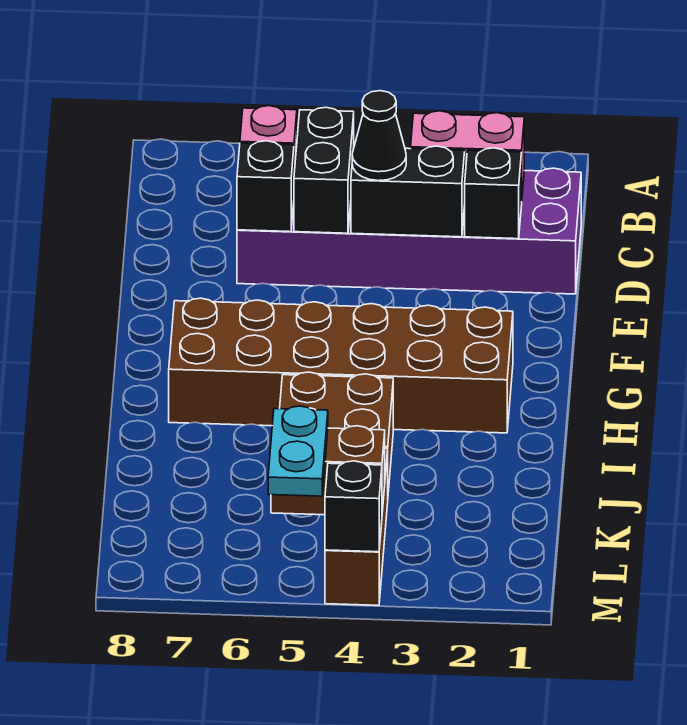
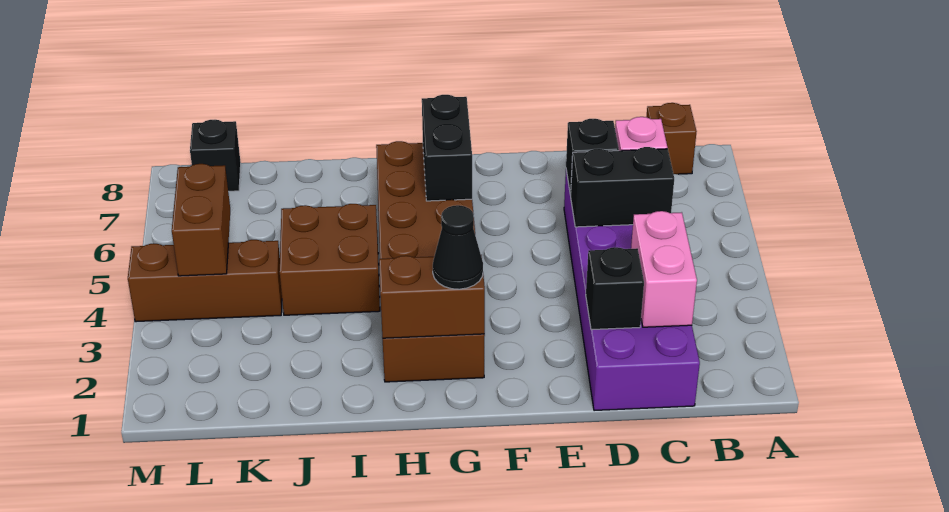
none -> brown brick B8 level 1
black brick D3:D4 level 2 -> black brick G6:G7 level 2
black cone D4 level 3 -> black cone G2 level 3
none -> brown brick G2:H2 level 2
cyan plate L5:M5 level 3 -> none
black brick M4 level 2 -> black brick L8 level 1

